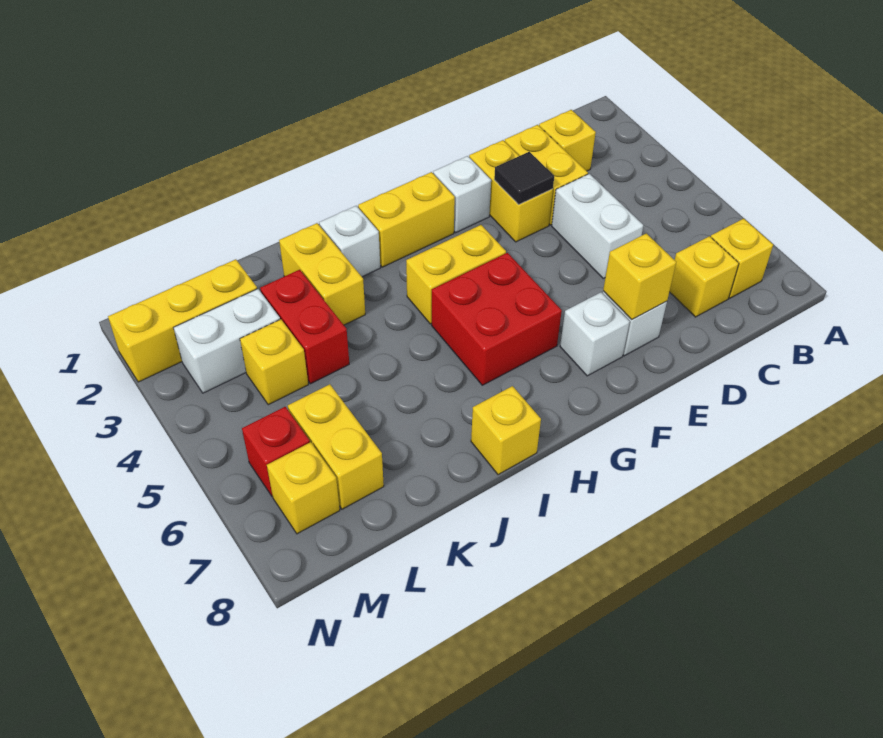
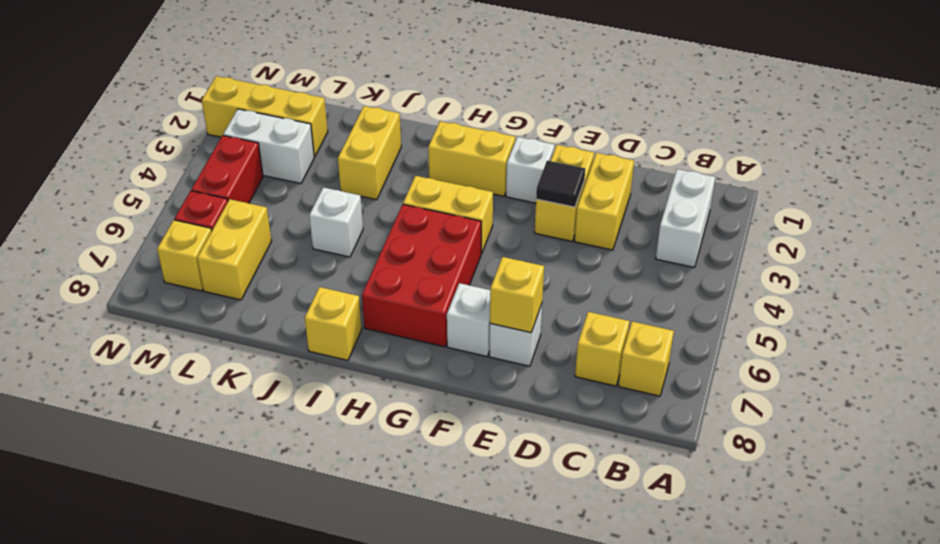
yellow brick C2 level 1 -> none
white brick D4:D5 level 1 -> white brick B2:B3 level 1
red brick G5:H6 level 1 -> red brick G5:H7 level 1
white brick I2 level 1 -> white brick J5 level 1
red brick K3:K4 level 1 -> red brick M4:M5 level 1
yellow brick L4 level 1 -> none

